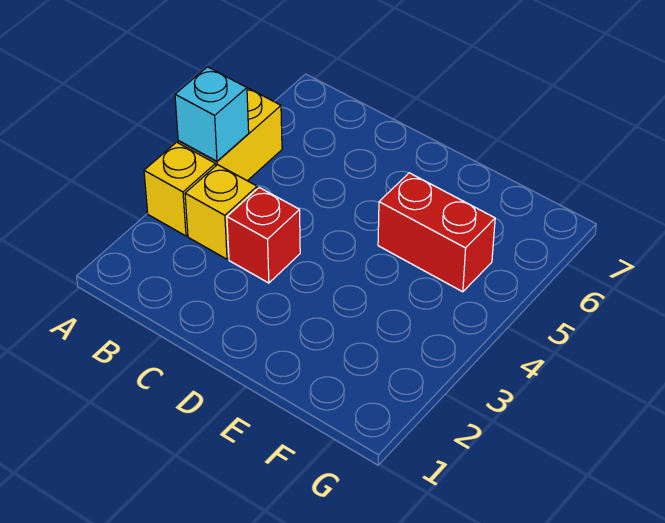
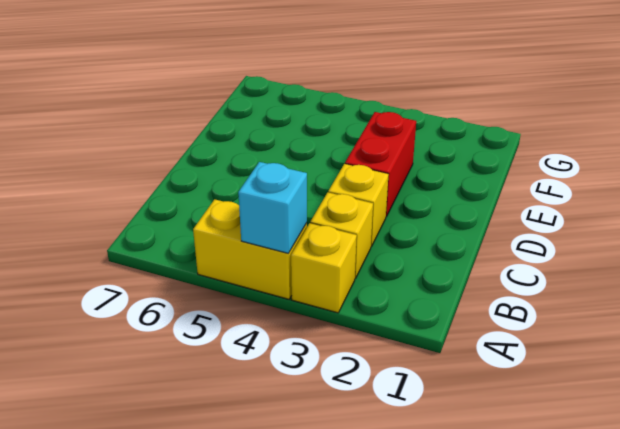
red brick C3 level 1 -> yellow brick C3 level 1
red brick E5:F5 level 1 -> red brick D3:E3 level 1

